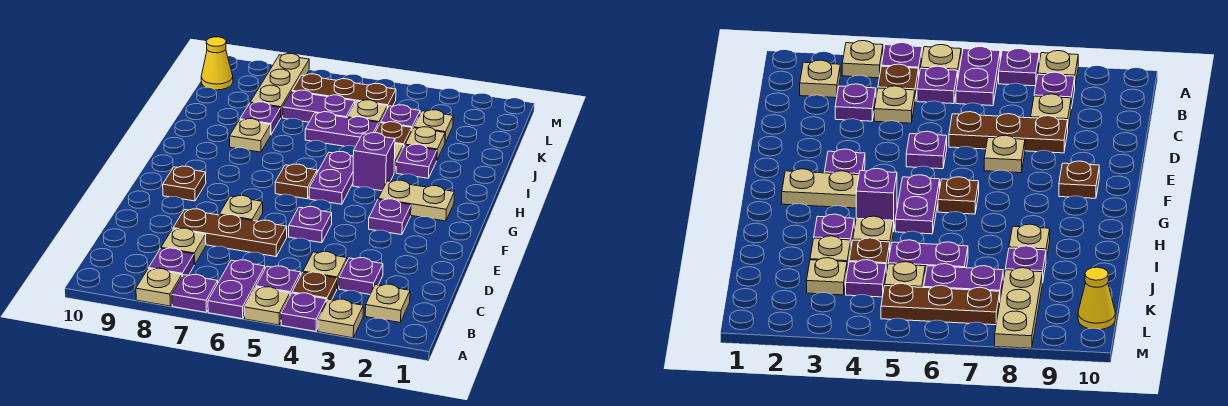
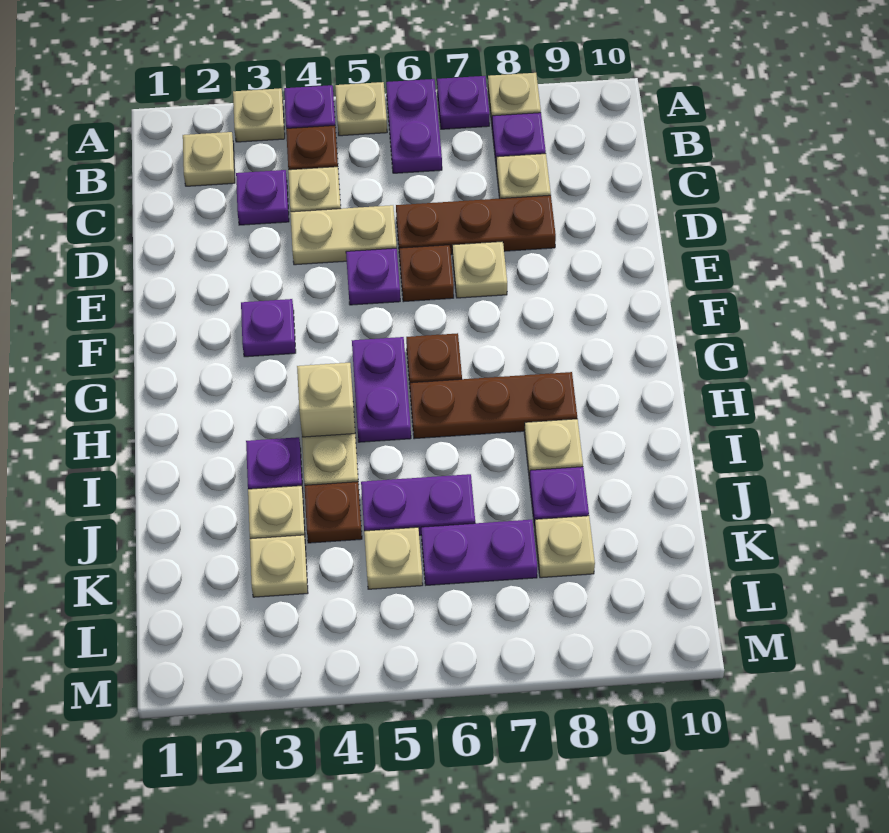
purple plate B5 level 1 -> none
brown plate F9 level 1 -> brown plate E6 level 1
tan plate G2:G3 level 1 -> tan plate D4:D5 level 1
purple brick H4 level 1 -> tan brick H4 level 1
purple plate K4 level 1 -> none
tan plate K8:M8 level 1 -> tan plate K8 level 1
brown plate L5:L7 level 1 -> brown plate H6:H8 level 1
yellow cone L10 level 1 -> none

